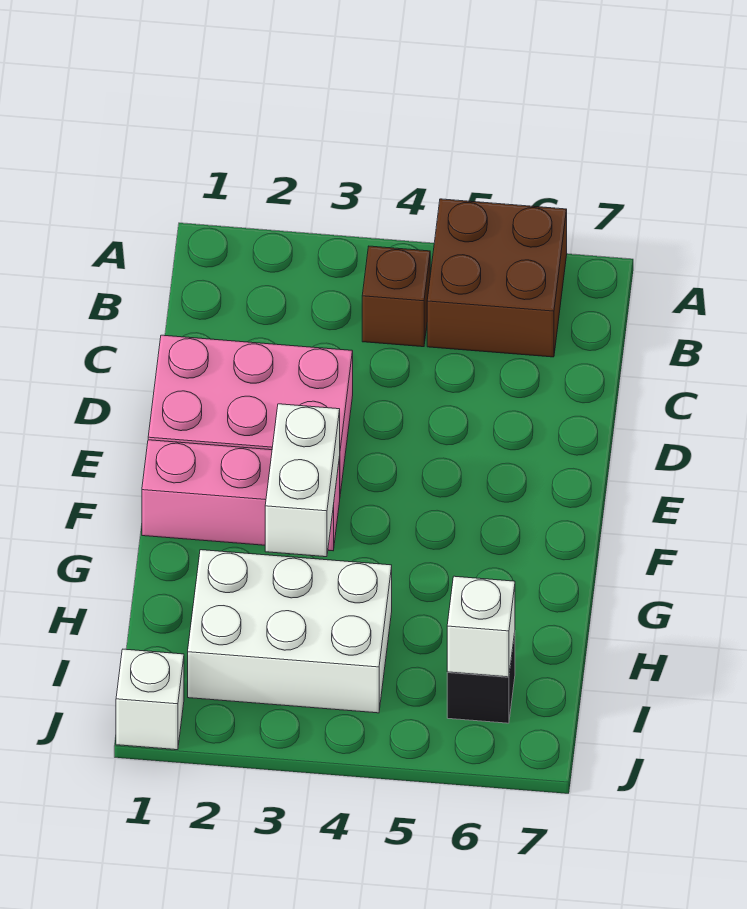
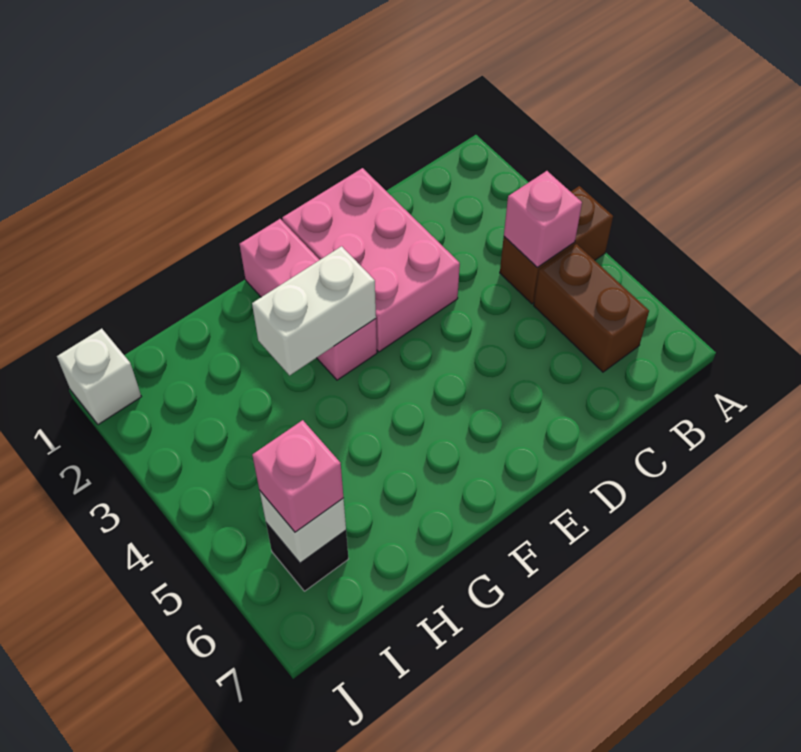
brown brick A5:B6 level 1 -> brown brick B5:B6 level 1
brown brick B4 level 1 -> brown brick A4:B4 level 1
none -> pink brick B4 level 2
white brick H2:I4 level 1 -> none
none -> pink brick I6 level 3

